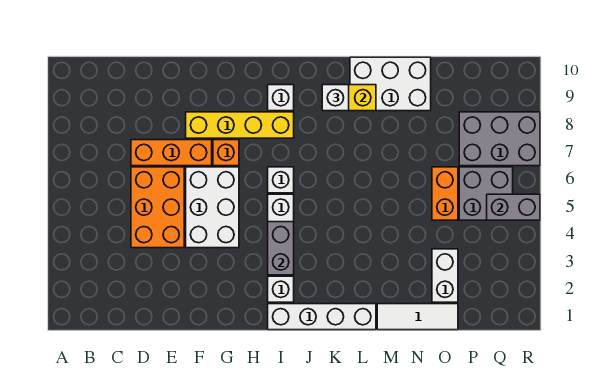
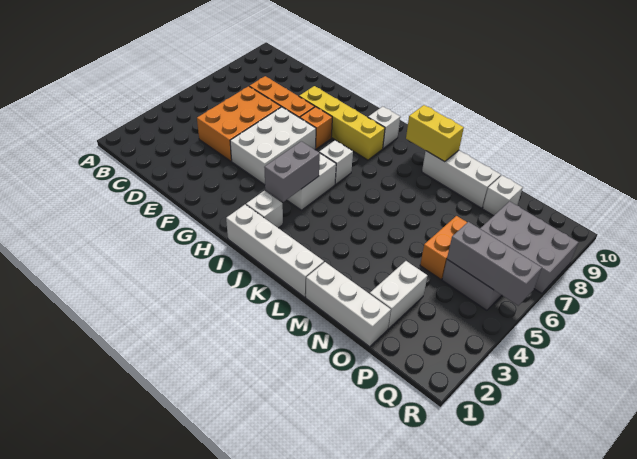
white brick K9 level 3 -> white brick O9 level 1
white brick L9:N10 level 1 -> white brick L9:N9 level 1
white tile M1:O1 level 1 -> white brick M1:O1 level 1
grey brick Q5:R5 level 2 -> grey brick P5:R5 level 2

